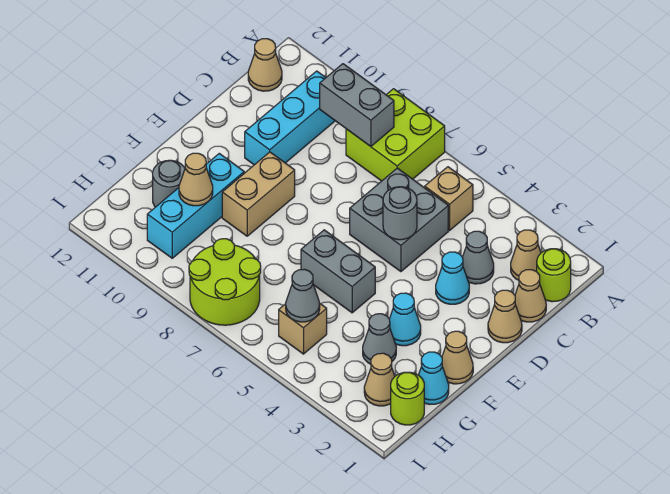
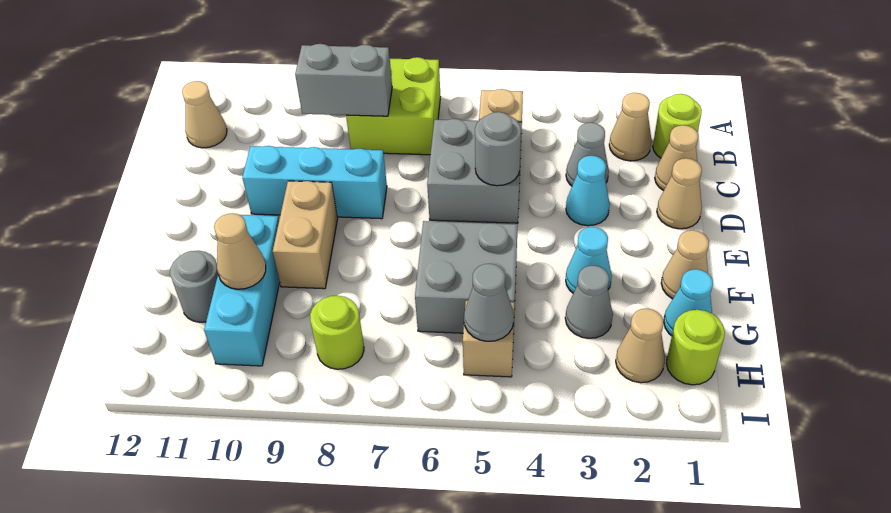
cyan brick B10:D10 level 1 -> cyan brick D8:D10 level 1
grey brick F5:F6 level 1 -> grey brick F5:G6 level 1
lime round brick H7:I8 level 1 -> lime round brick H8 level 1

